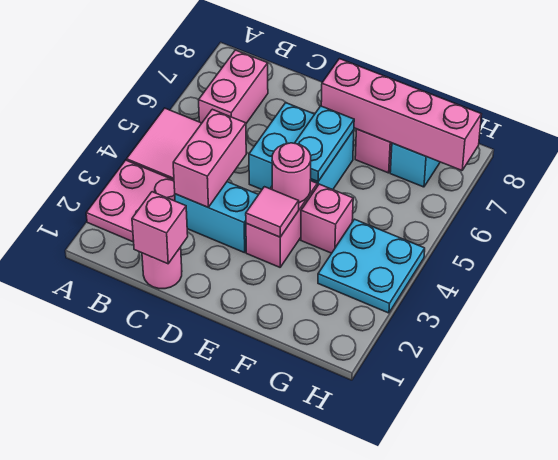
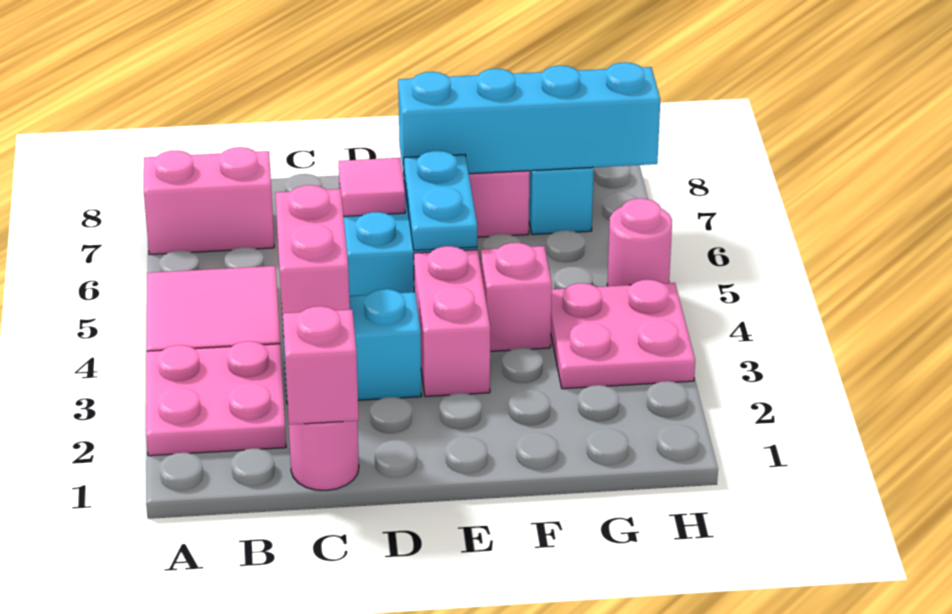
pink brick B6:B7 level 1 -> pink brick A7:B7 level 1
pink tile E3 level 2 -> pink tile D6 level 2
pink round brick E4 level 2 -> pink round brick H5 level 1
pink brick E7:H7 level 2 -> cyan brick E7:H7 level 2
cyan plate G3:H4 level 1 -> pink plate G3:H4 level 1

